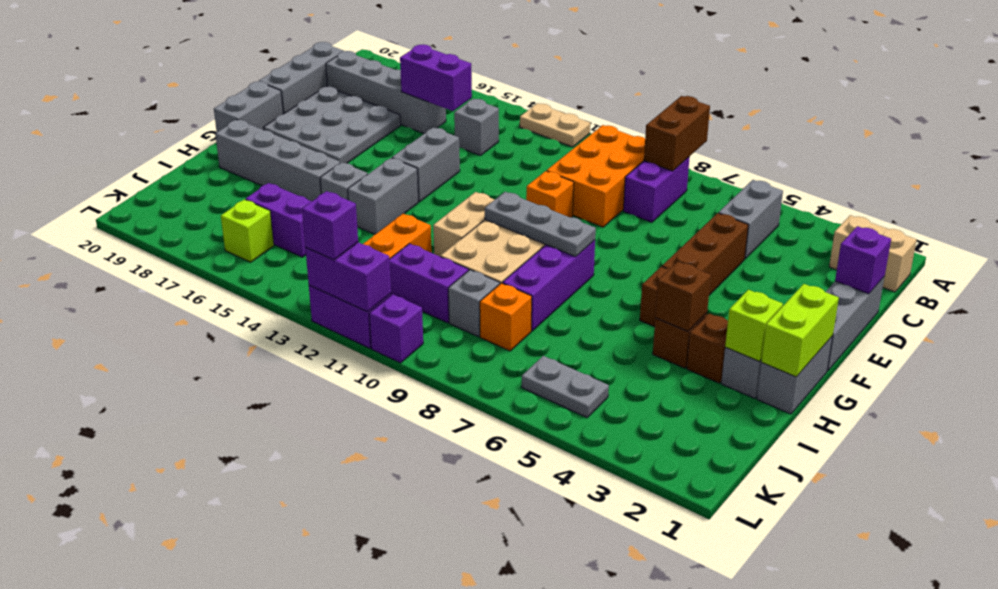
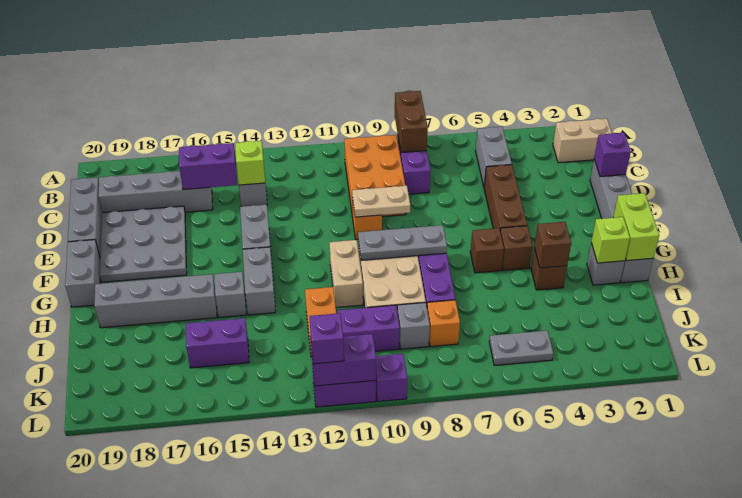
tan plate A12:A13 level 1 -> tan plate E9:E10 level 2
brown brick H3 level 1 -> brown brick G6 level 1
lime brick K16 level 1 -> lime brick C14 level 2

